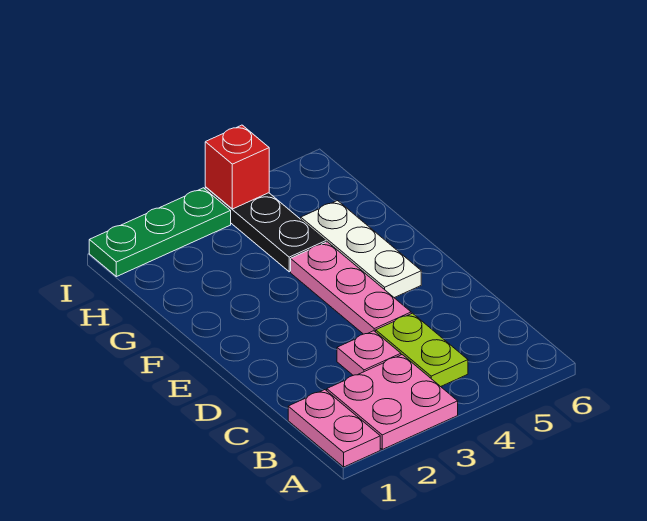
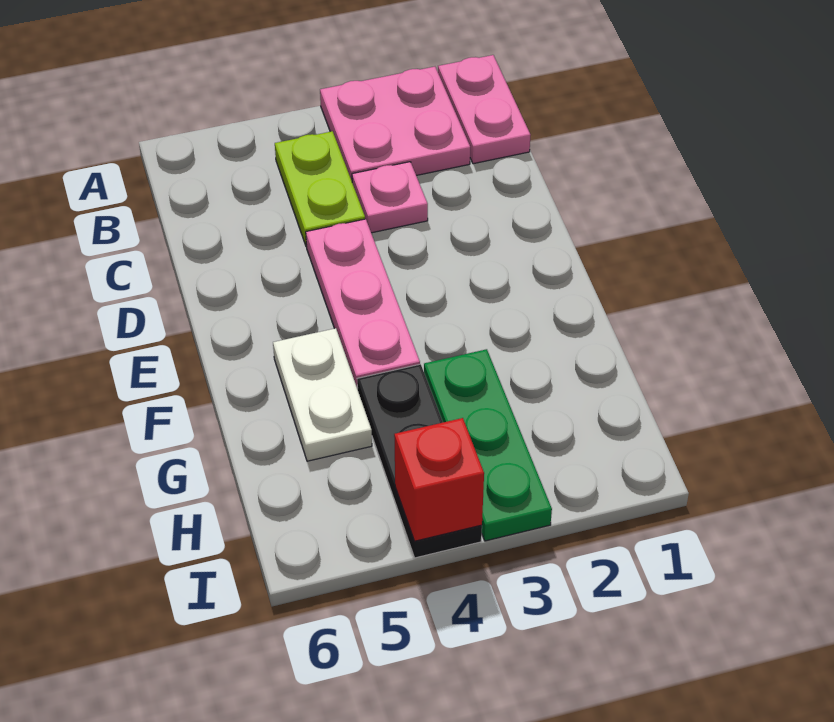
white plate E5:G5 level 1 -> white plate F5:G5 level 1
green plate I1:I3 level 1 -> green plate G3:I3 level 1

